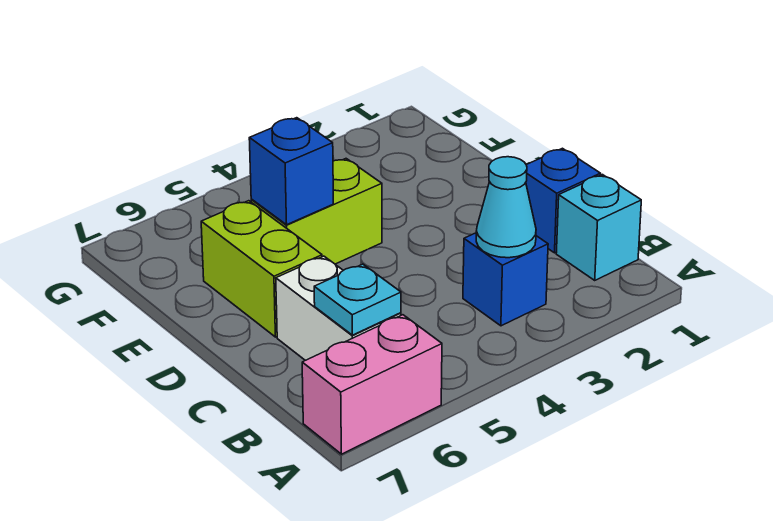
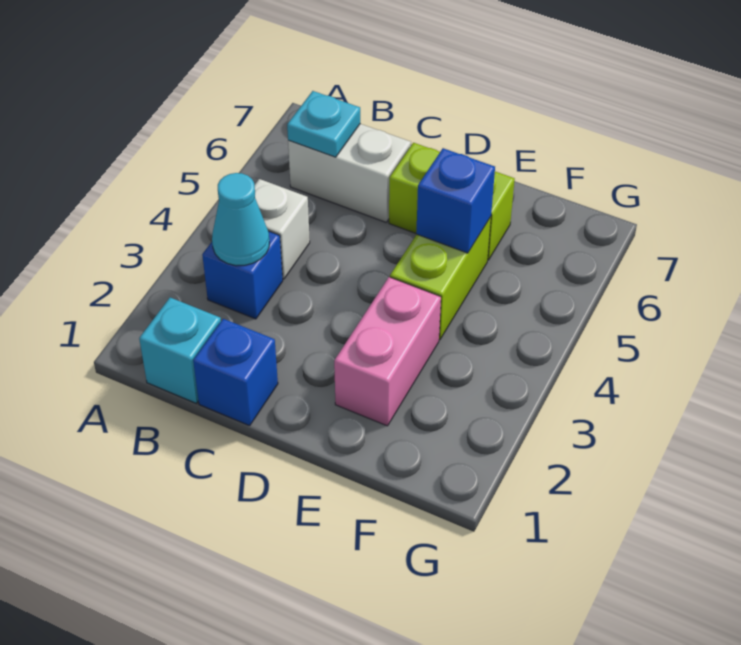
pink brick A6:A7 level 1 -> pink brick E2:E3 level 1
none -> white brick B4 level 1

